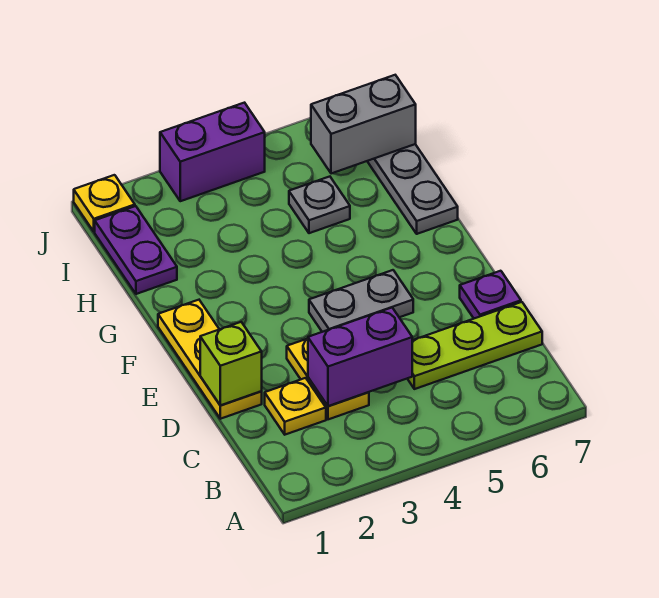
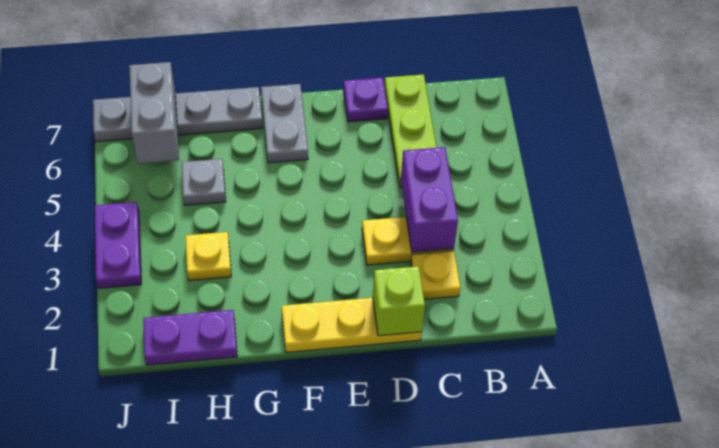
grey plate E4:E5 level 1 -> grey plate F6:F7 level 1
yellow plate J1 level 1 -> yellow plate H3 level 1
purple brick J3:J4 level 1 -> purple plate J3:J4 level 1

